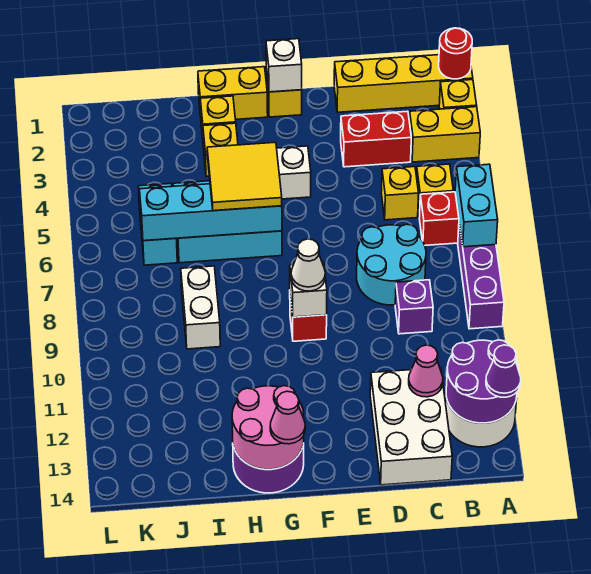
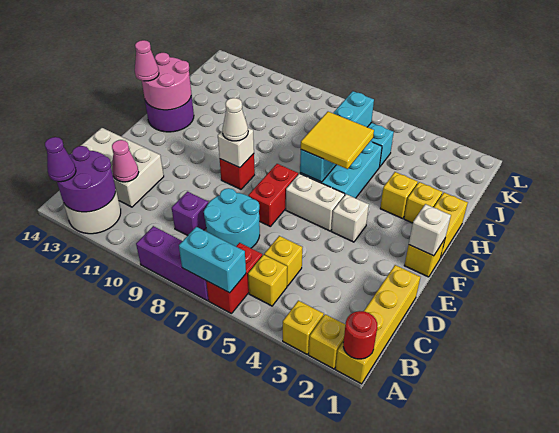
yellow brick A3:B3 level 1 -> yellow brick A3 level 1
red brick C3:D3 level 1 -> red brick E7:F7 level 1
white brick I8:I9 level 1 -> white brick F5:F6 level 1

